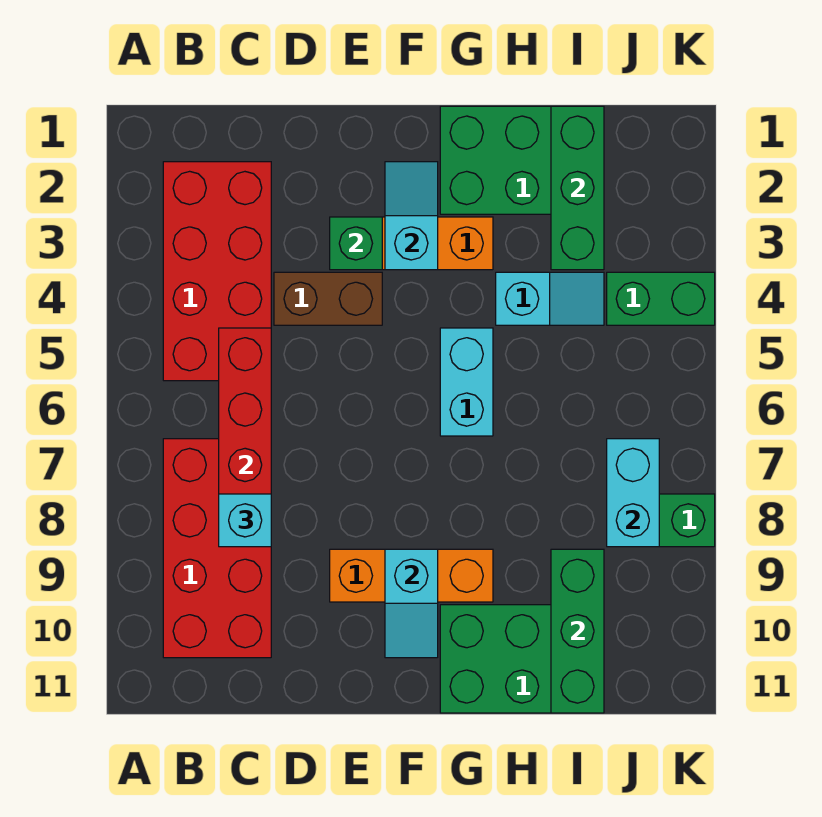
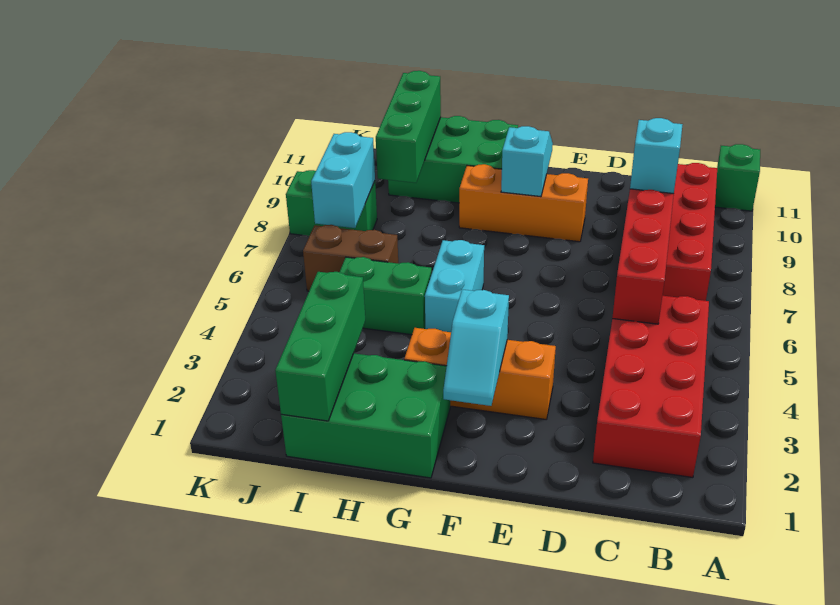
brown brick D4:E4 level 1 -> brown brick I6:J6 level 1
green brick E3 level 2 -> green brick A11 level 1
cyan slope H4:I4 level 1 top H -> none
green brick J4:K4 level 1 -> green brick H5:I5 level 1

